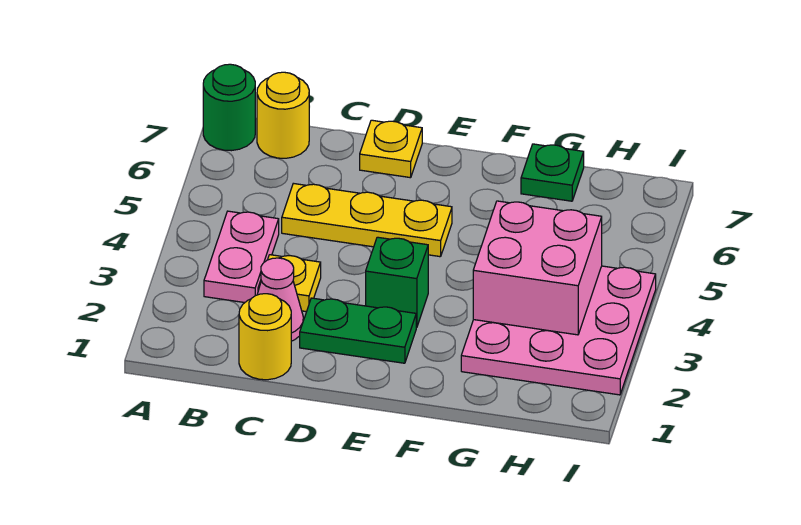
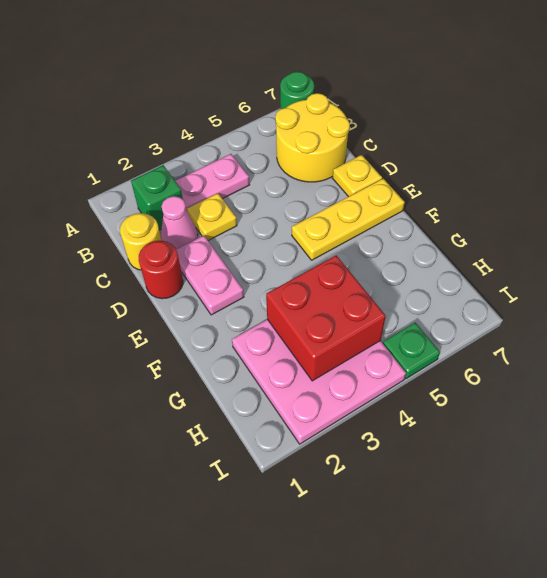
yellow round brick B7 level 1 -> yellow round brick B6:C7 level 1
yellow plate C5:E5 level 1 -> yellow plate E5:E7 level 1
none -> red round brick D1 level 1
green plate D2:E2 level 1 -> pink plate D2:E2 level 1
green brick E3 level 1 -> green brick B2 level 1
pink brick G3:H4 level 2 -> red brick G3:H4 level 2
green plate G7 level 1 -> green plate I5 level 1

